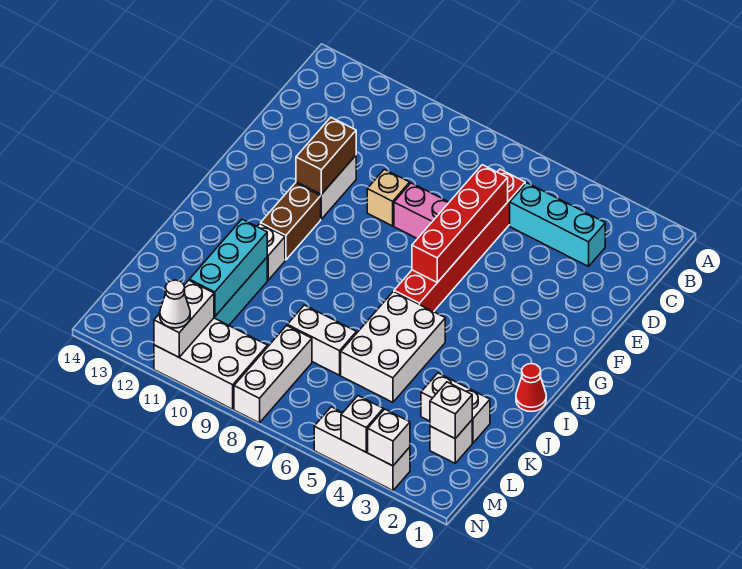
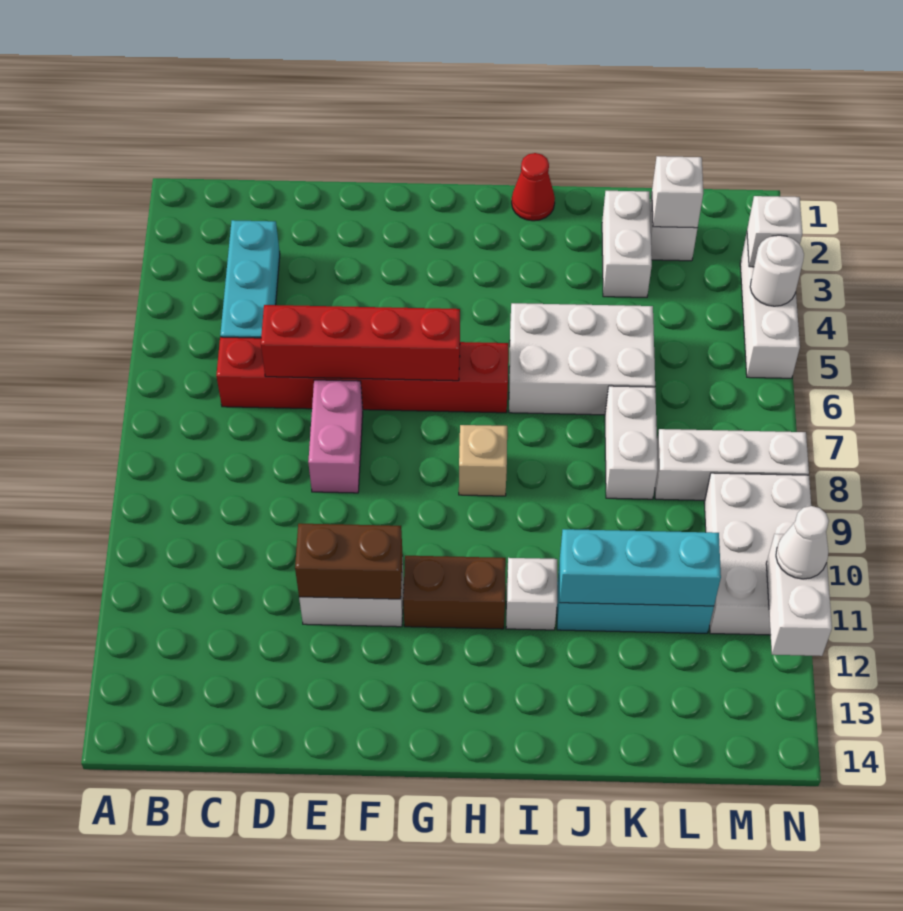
tan brick E9 level 1 -> tan brick H8 level 1
white brick M11:N11 level 2 -> white brick N11:N12 level 2
white brick N4 level 2 -> white round brick N4 level 2

